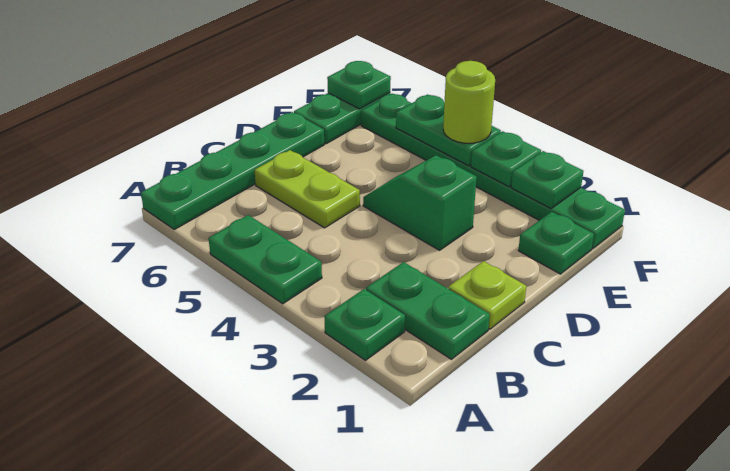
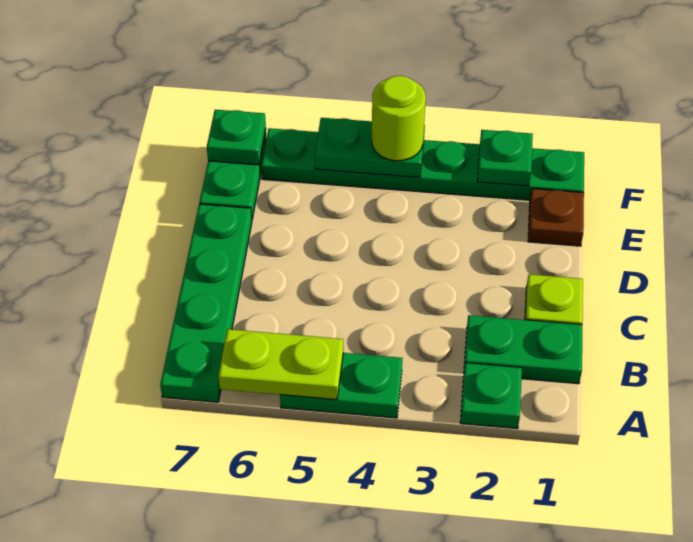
lime plate C5:C6 level 1 -> lime plate A5:A6 level 2
green slope D3:D4 level 1 top 3 -> none
green plate E1 level 1 -> brown plate E1 level 1
green plate F3 level 2 -> none

